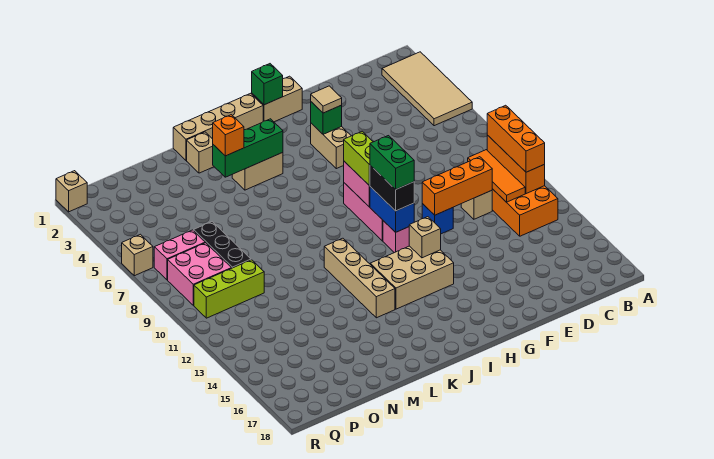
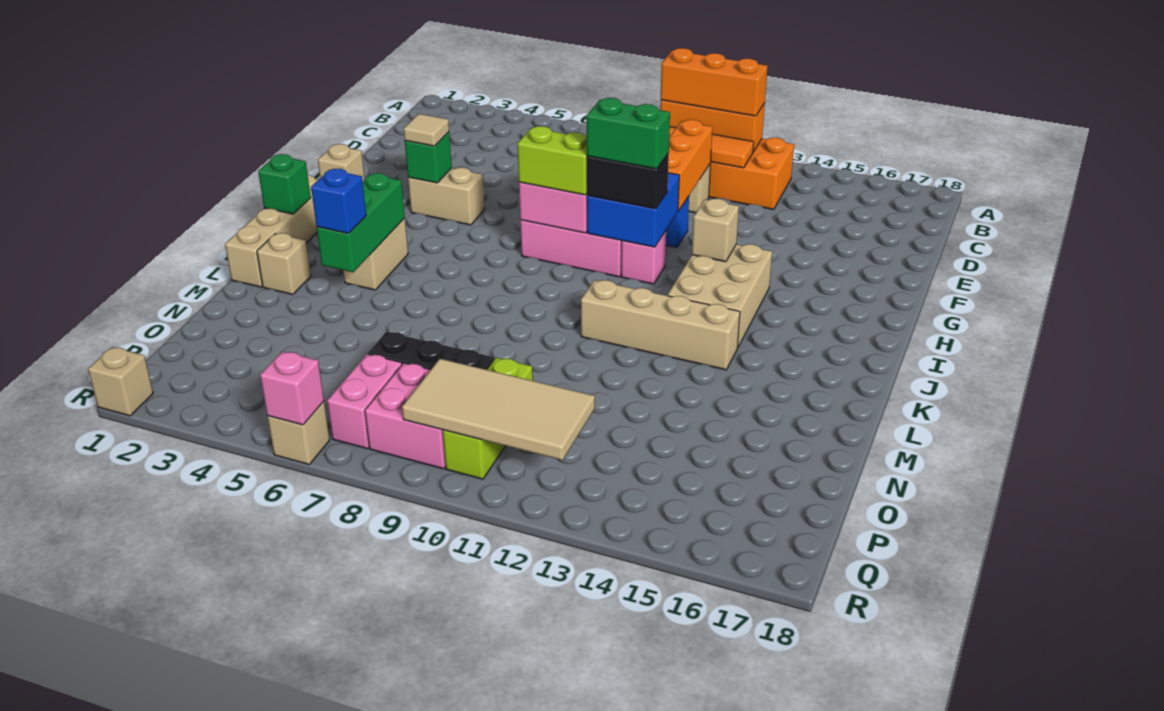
tan tile A2:B5 level 1 -> tan tile P9:Q12 level 2
tan brick G1:H1 level 1 -> tan brick G1 level 1
green brick H1 level 2 -> green brick J1 level 2
blue brick H10:H11 level 2 -> blue brick G10:H11 level 2
orange brick L4 level 3 -> blue brick L4 level 3
none -> pink brick R6 level 2

